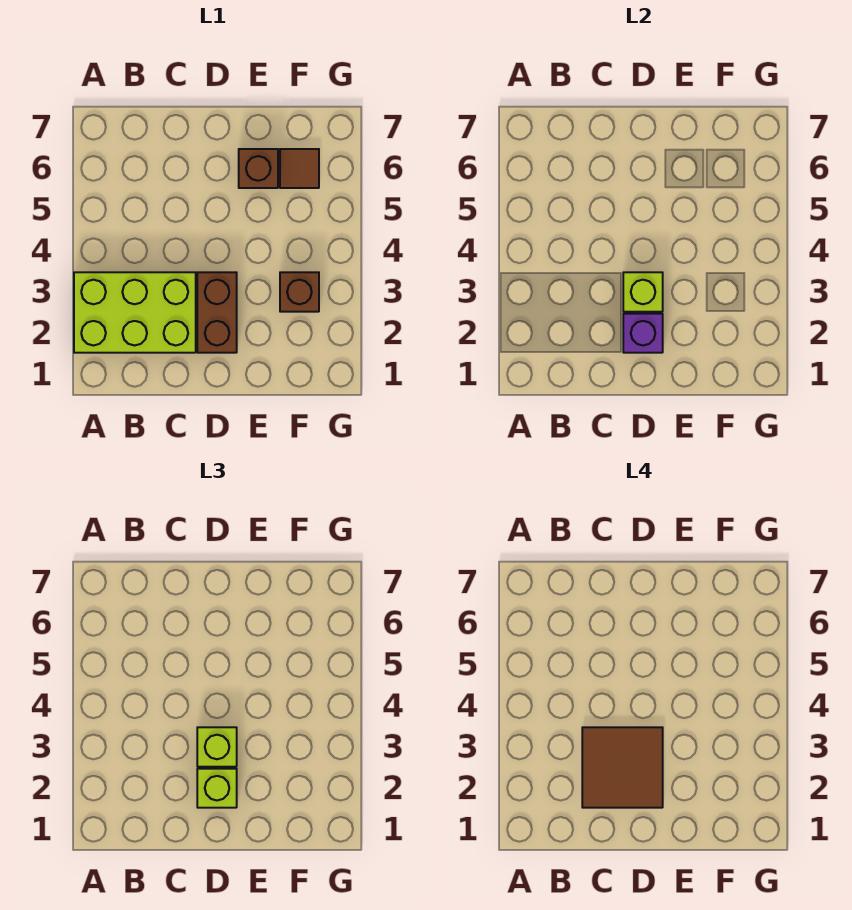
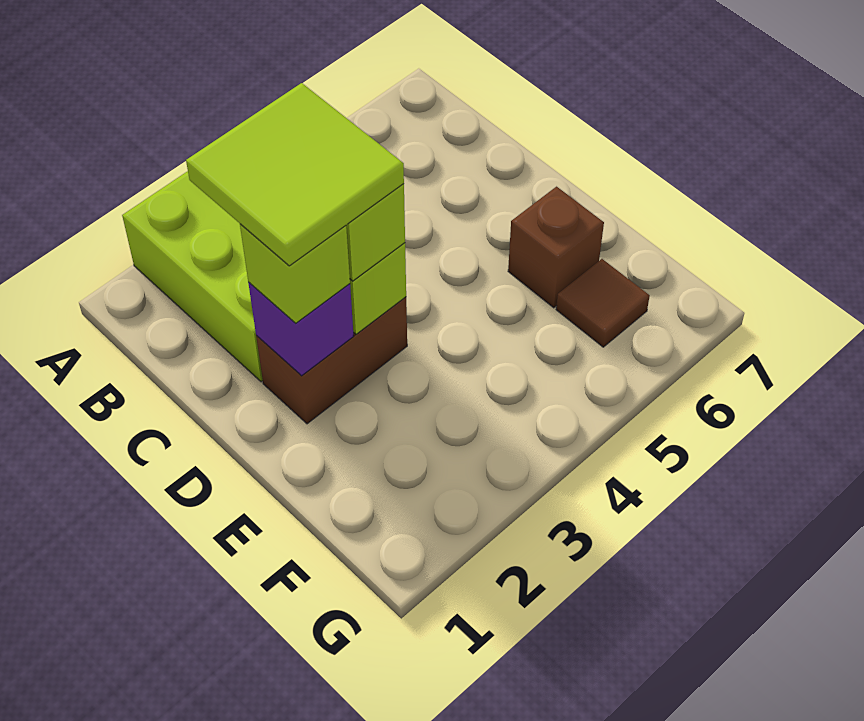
brown tile C2:D3 level 4 -> lime tile C2:D3 level 4
brown brick F3 level 1 -> none

